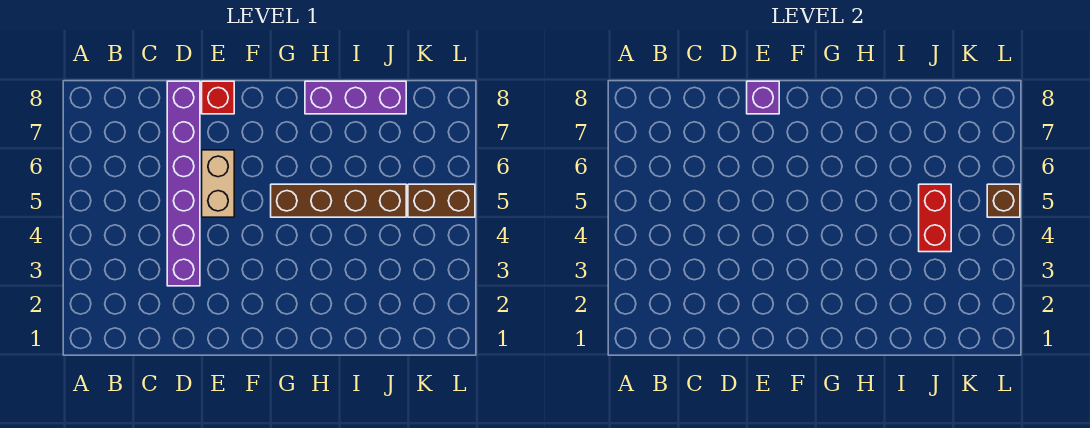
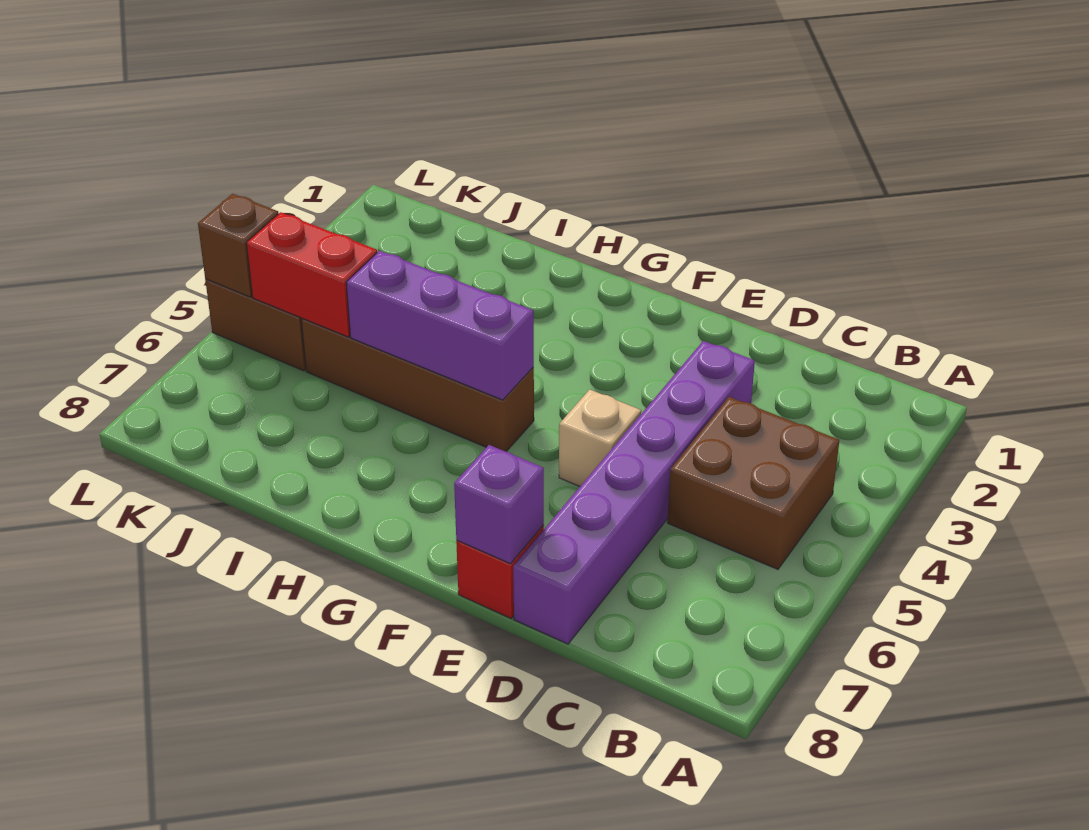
none -> brown brick B4:C5 level 1
tan brick E5:E6 level 1 -> tan brick E5 level 1
purple brick H8:J8 level 1 -> purple brick G5:I5 level 2
red brick J4:J5 level 2 -> red brick J5:K5 level 2

